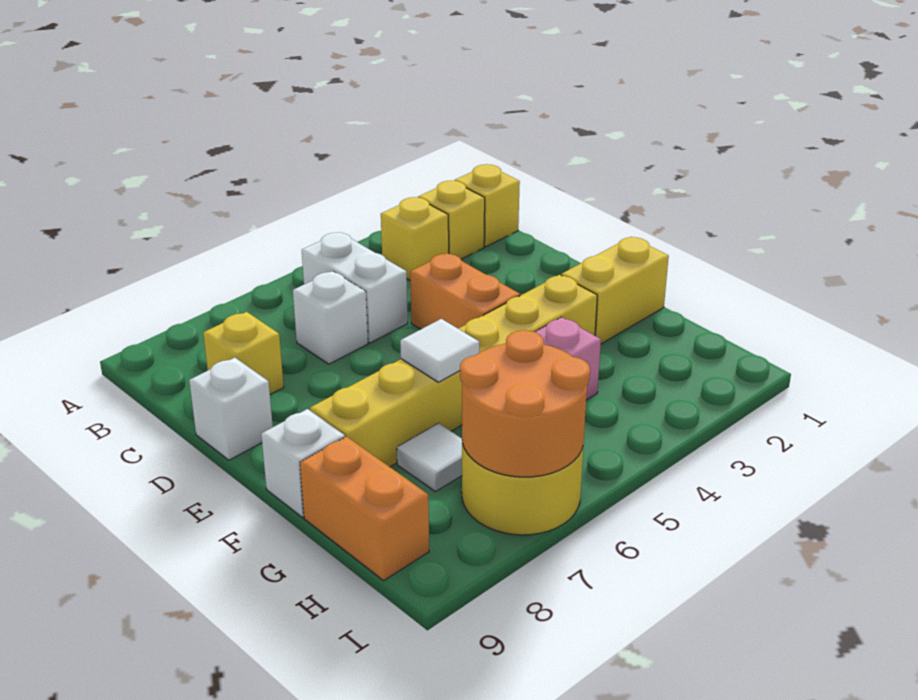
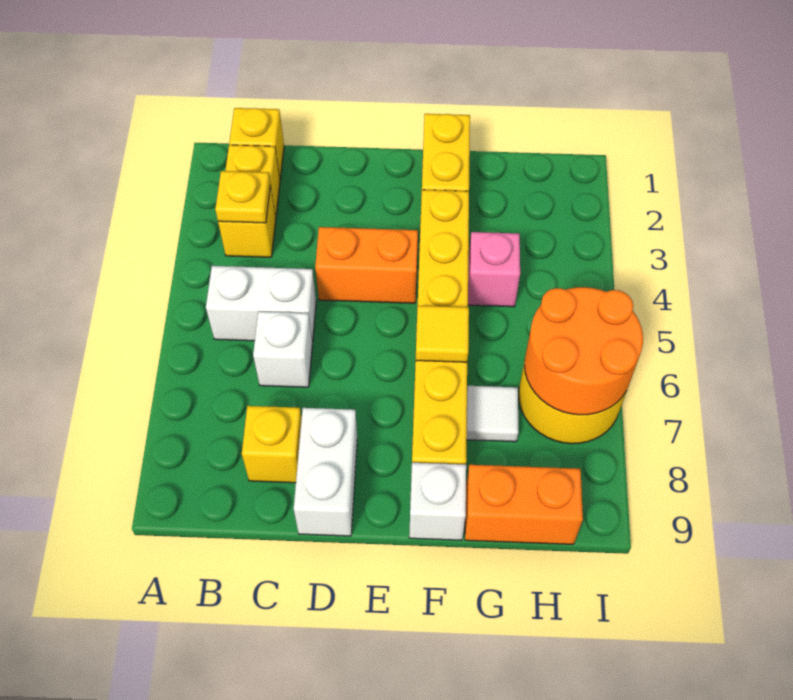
none -> yellow plate B3 level 2
white brick D9 level 1 -> white brick D8:D9 level 1
white tile F6 level 2 -> yellow tile F6 level 2

